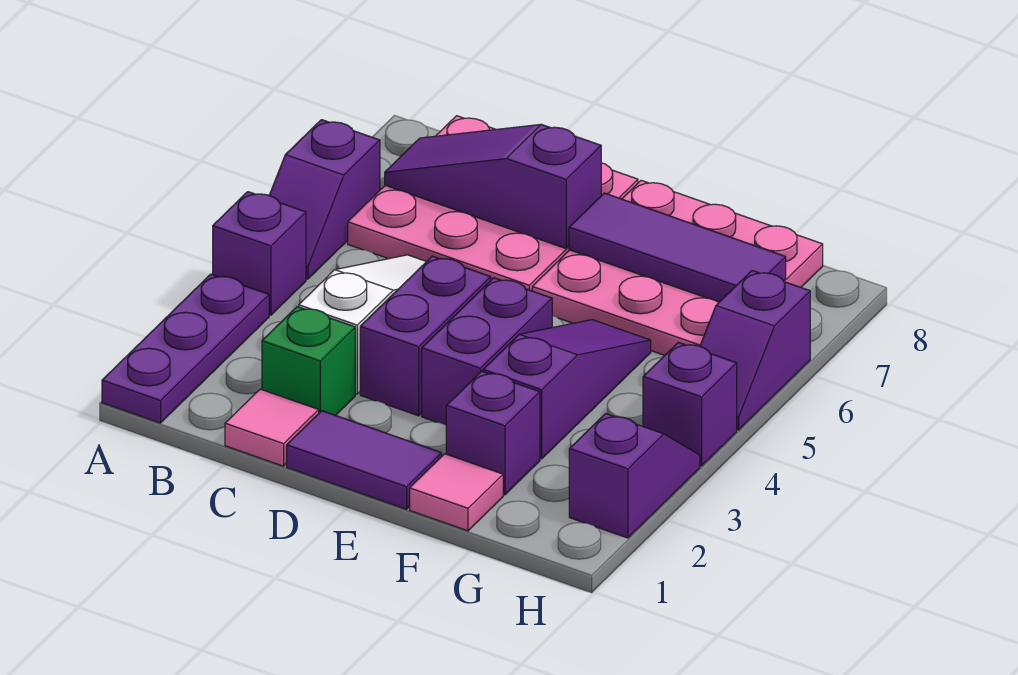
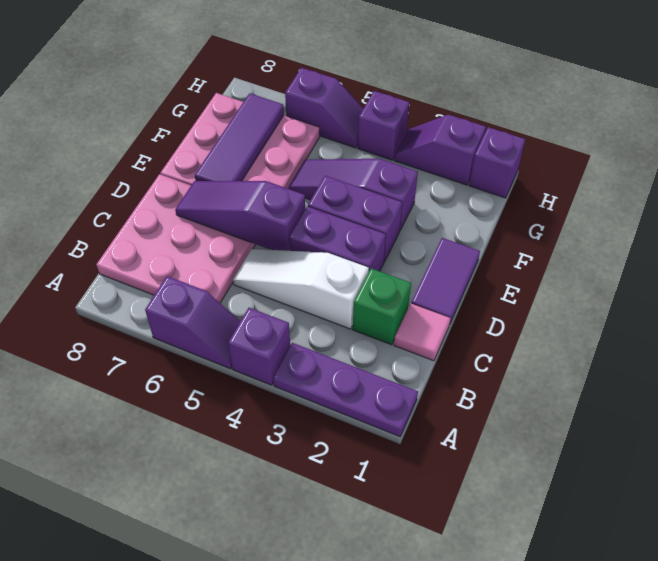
purple slope B7:D7 level 2 top D -> purple slope D5:D7 level 2 top 5
pink tile F1 level 1 -> none
purple brick F2 level 1 -> purple brick H1 level 1

